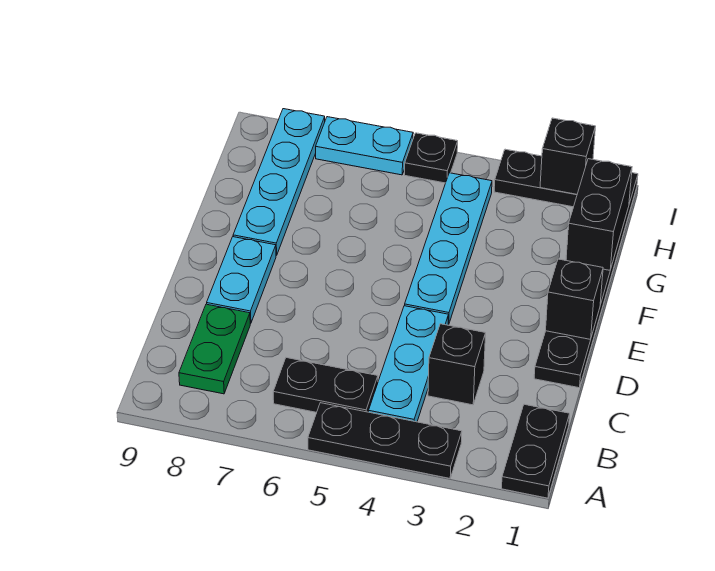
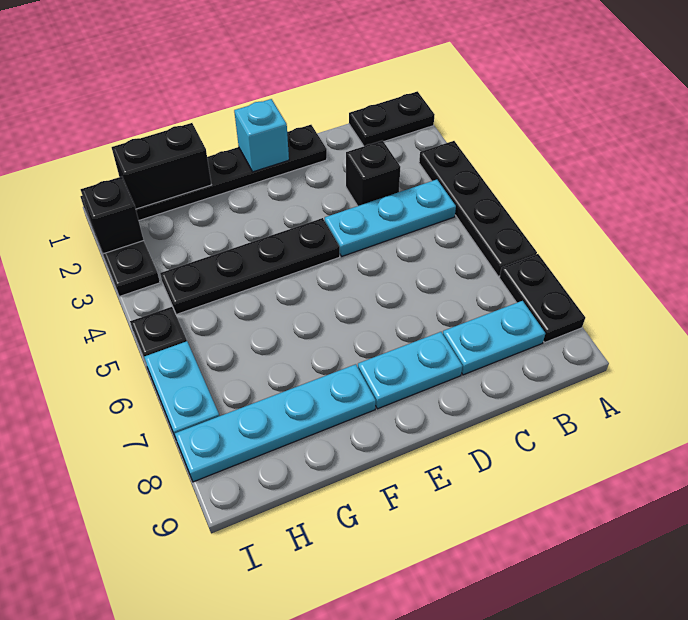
black plate A3:A5 level 1 -> black plate A3:A6 level 1
black plate B5:B6 level 1 -> black plate A7:A8 level 1
green plate B8:C8 level 1 -> cyan plate B8:C8 level 1
black brick E1 level 2 -> cyan brick E1 level 2
cyan plate E4:H4 level 1 -> black plate E4:H4 level 1

